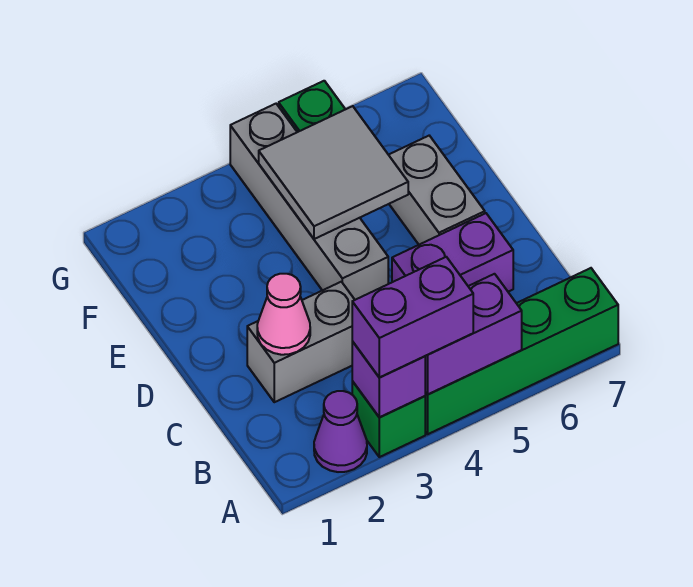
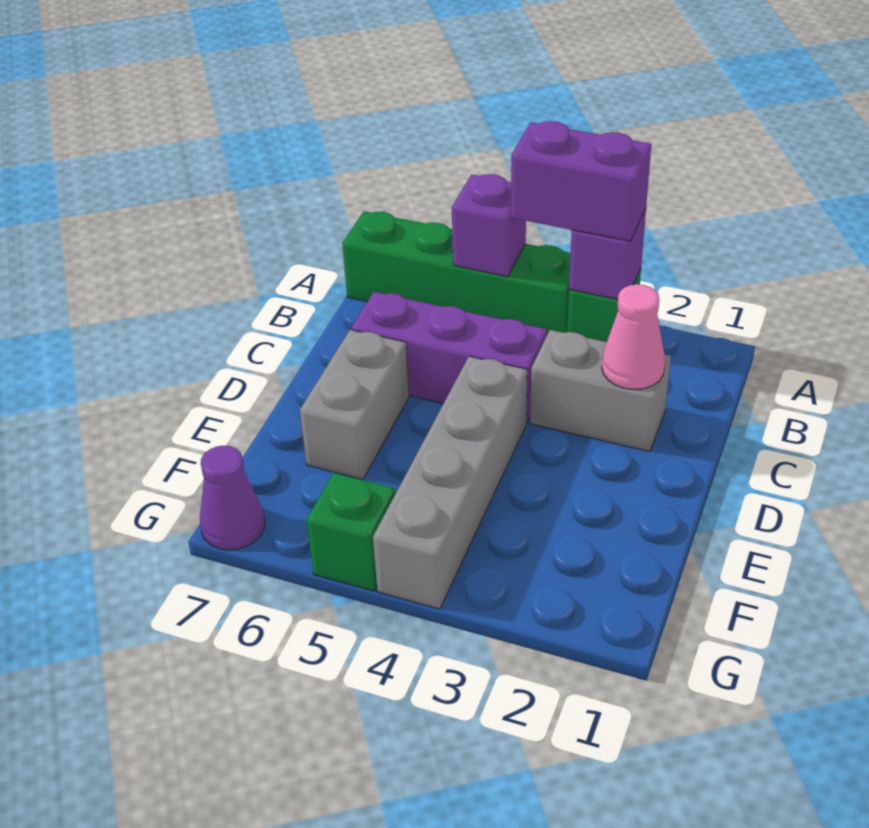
purple cone A2 level 1 -> purple cone G7 level 1
purple brick A4:A5 level 2 -> purple brick A5 level 2
purple brick C5:C6 level 1 -> purple brick C4:C6 level 1
grey tile E4:F5 level 2 -> none

